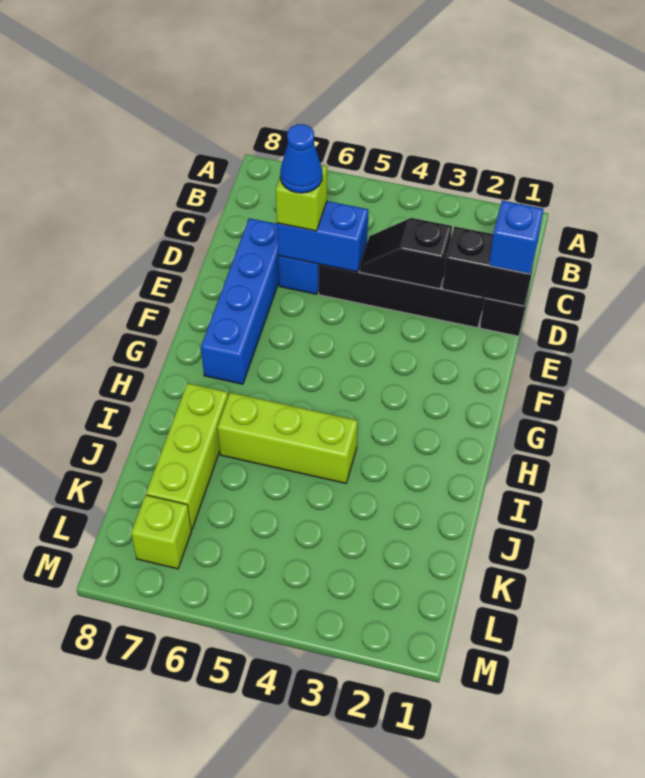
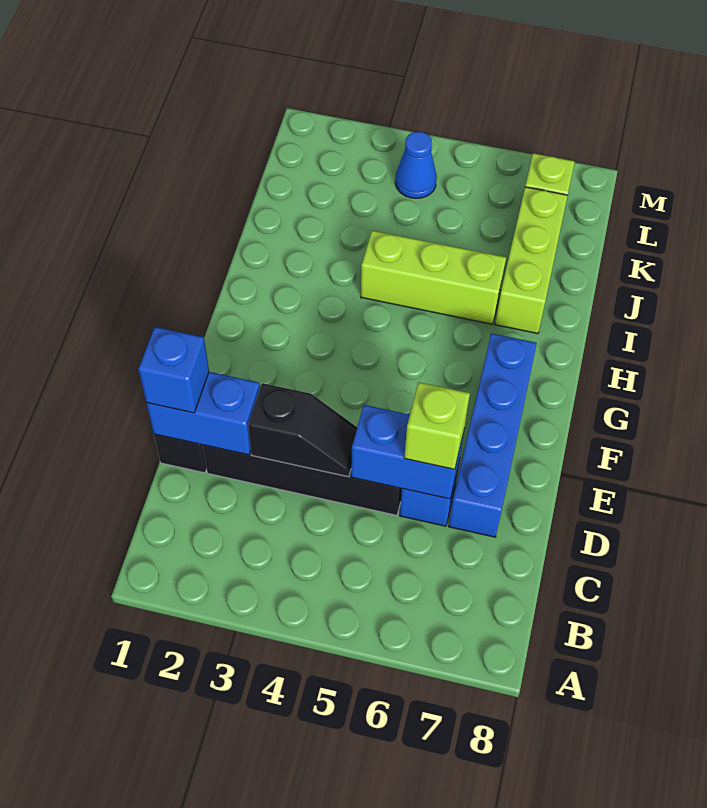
black brick D1:D2 level 2 -> blue brick D1:D2 level 2
blue cone D6 level 4 -> blue cone L4 level 1

